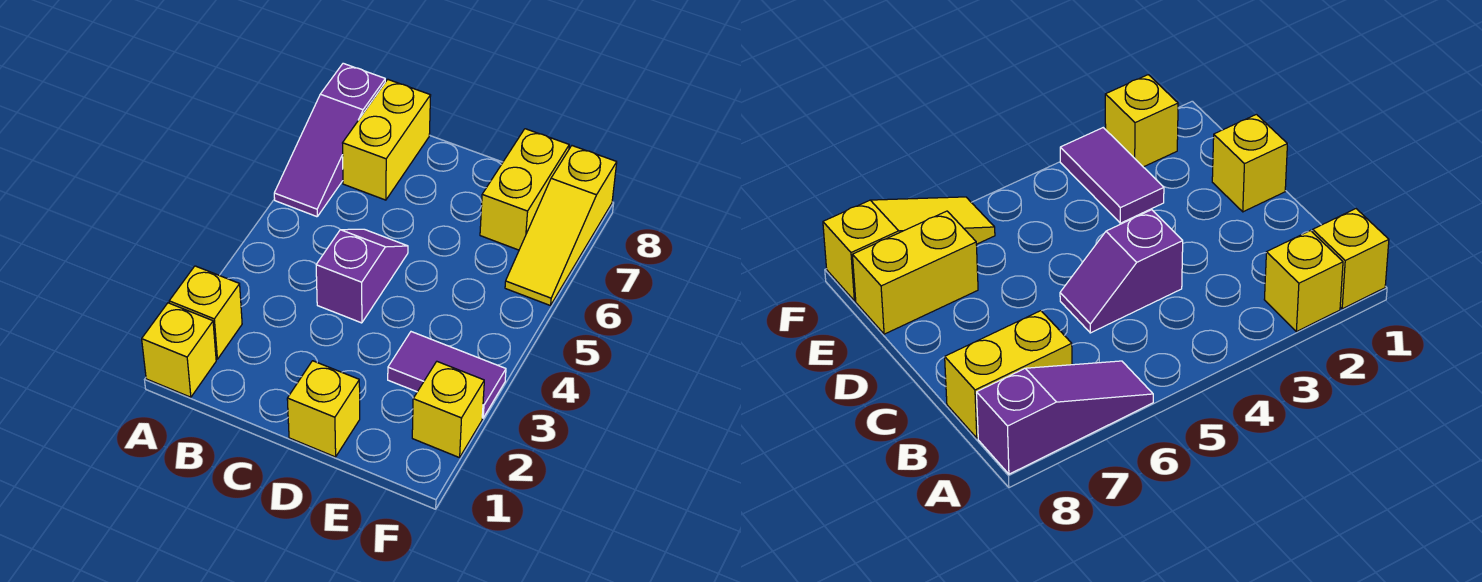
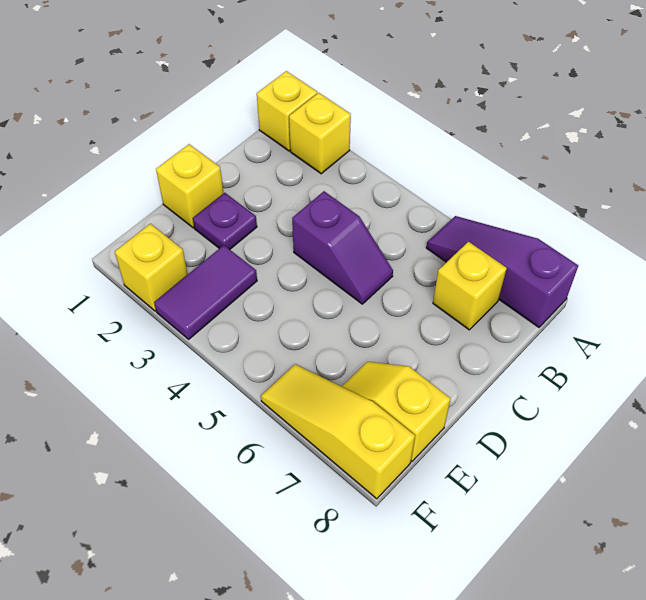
yellow brick B7:B8 level 1 -> yellow brick B7 level 1
none -> purple plate D2 level 1
yellow brick E7:E8 level 1 -> yellow slope E7:E8 level 1 top 8

